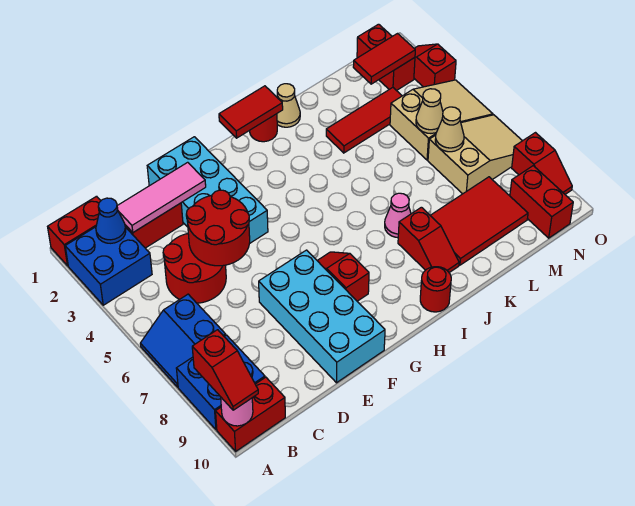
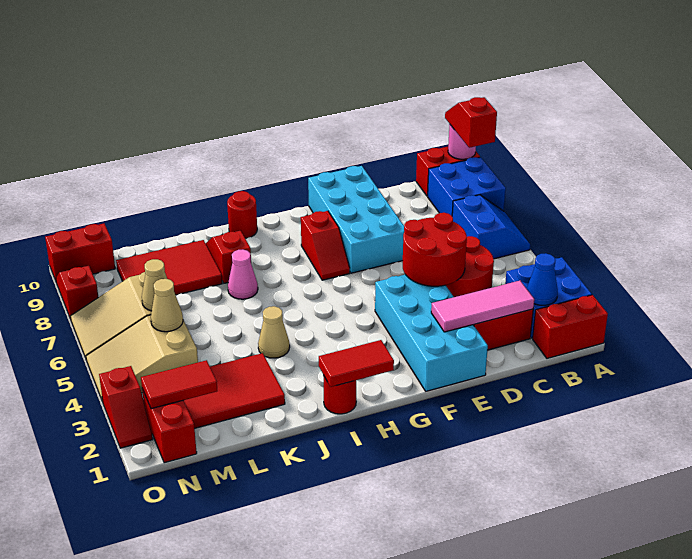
tan cone J1 level 1 -> tan cone J4 level 1
red tile K3:M3 level 1 -> red tile K2:M3 level 1
red brick N9:N10 level 1 -> red brick N10:O10 level 1

